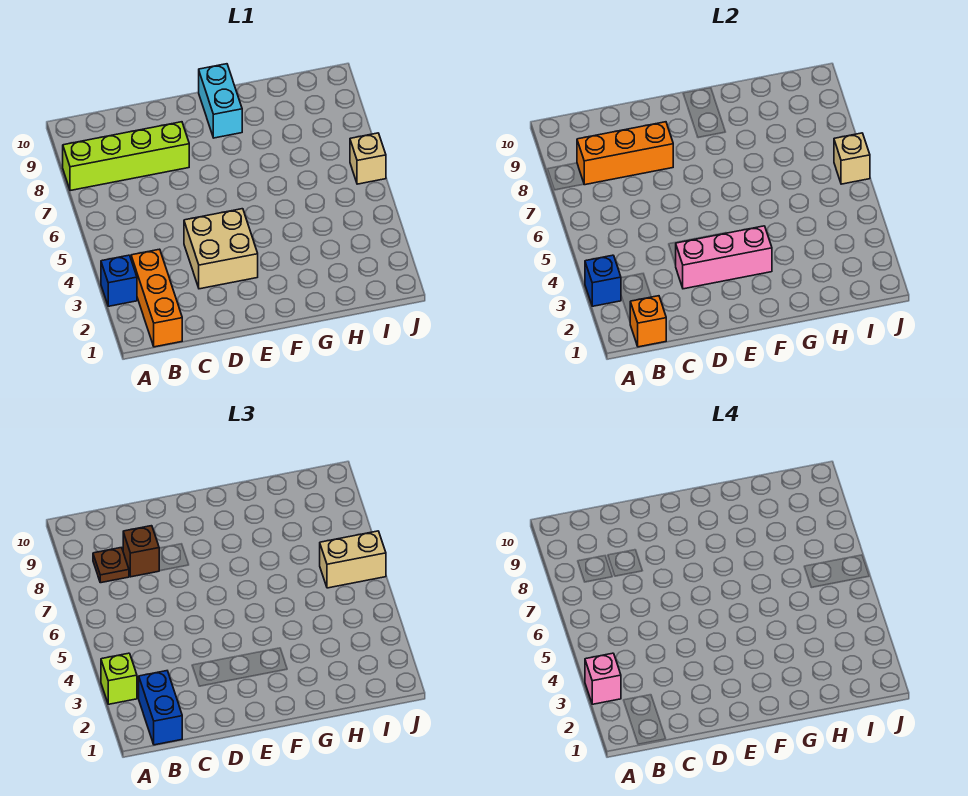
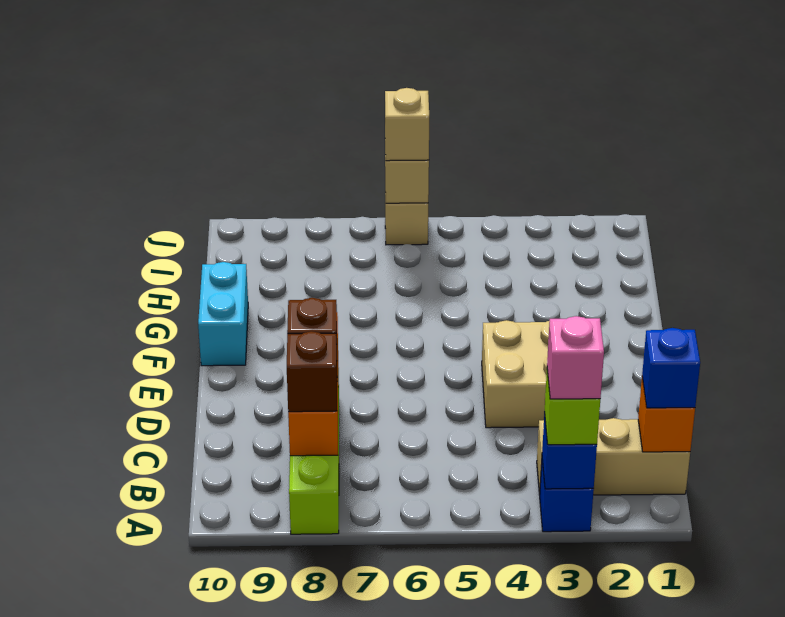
orange brick B1:B3 level 1 -> tan brick B1:B3 level 1
blue brick B1:B2 level 3 -> blue brick B1 level 3
brown plate B8 level 3 -> brown brick B8 level 3
pink brick D3:F3 level 2 -> none
cyan brick F9:F10 level 1 -> cyan brick F10:G10 level 1
tan brick I6:J6 level 3 -> tan brick J6 level 3

